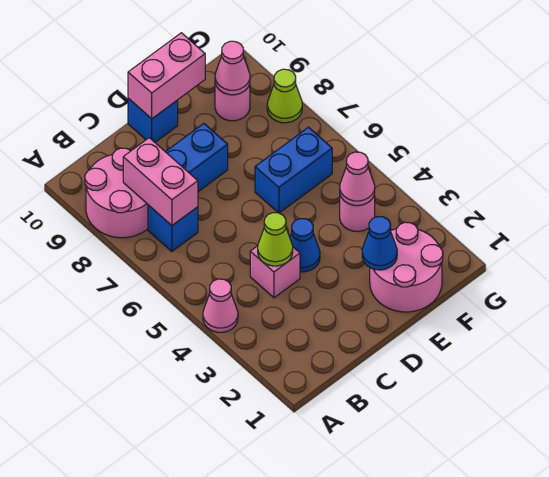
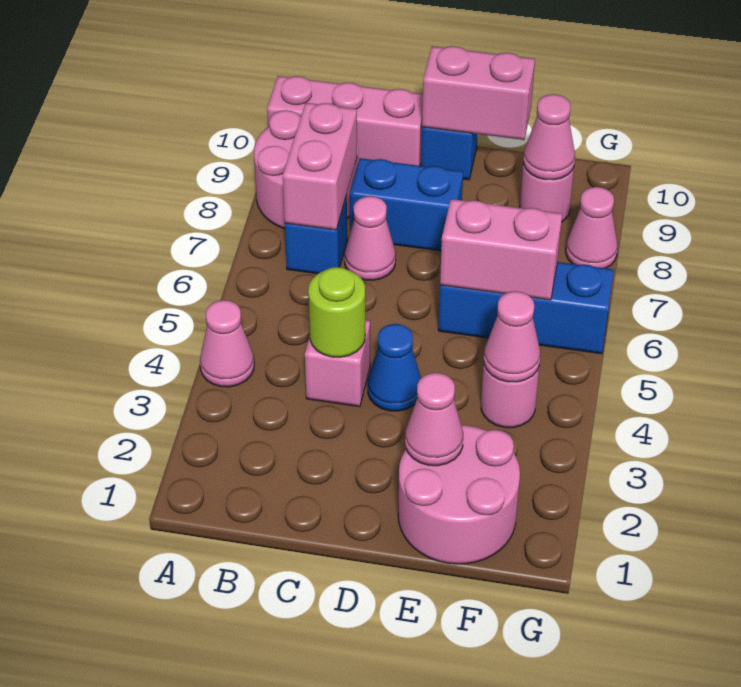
none -> pink brick A10:C10 level 1
lime cone C4 level 2 -> lime round brick C4 level 2
none -> pink cone C7 level 1
blue cone E2 level 2 -> pink cone E2 level 2
blue brick E6:F6 level 1 -> blue brick E6:G6 level 1
none -> pink brick E6:F6 level 2
lime cone G8 level 1 -> pink cone G8 level 1

